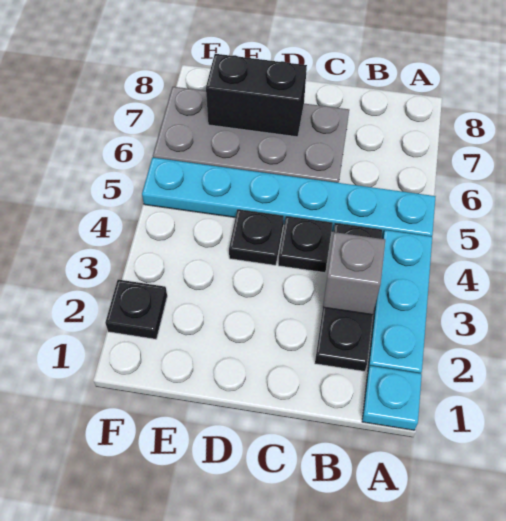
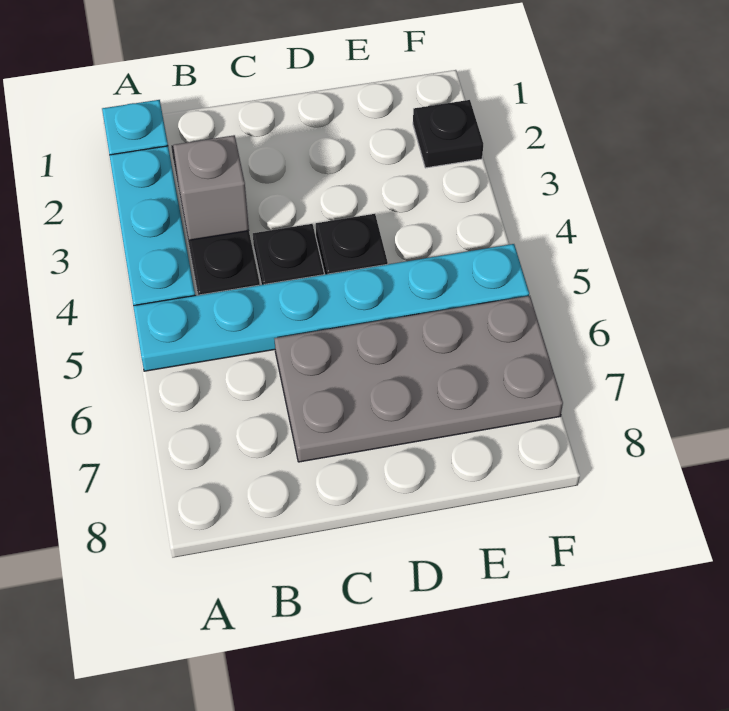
black brick D7:E7 level 2 -> none

